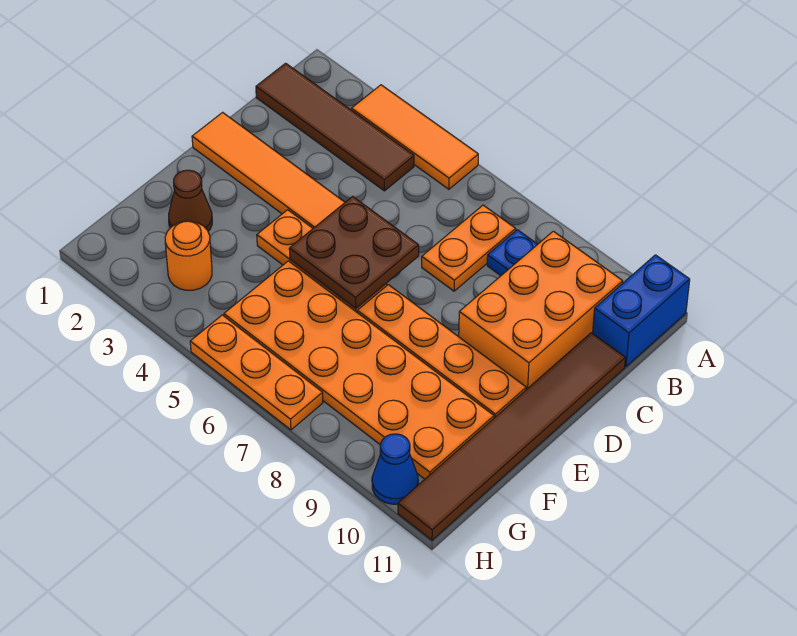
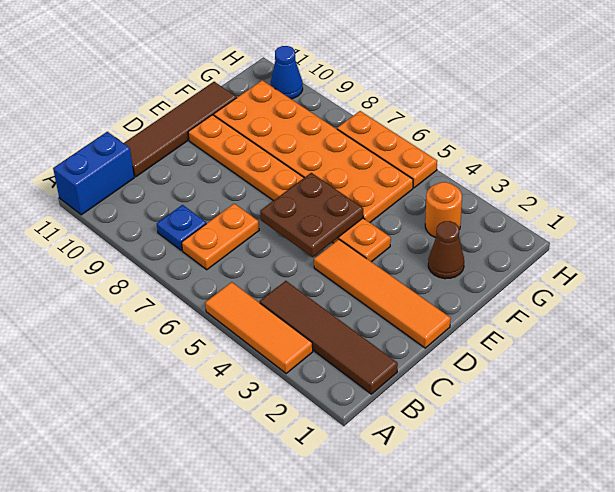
orange brick B9:D10 level 1 -> none
brown tile C11:H11 level 1 -> brown tile C11:F11 level 1

